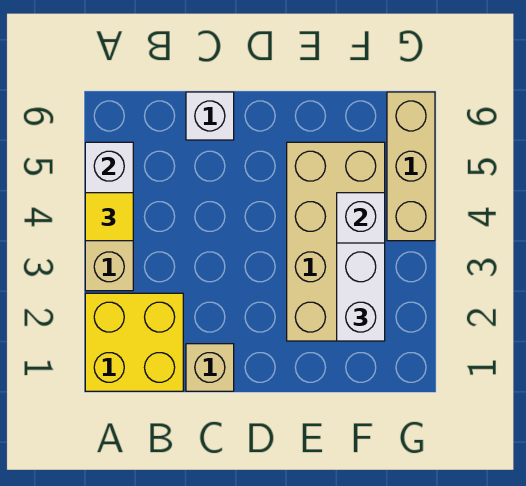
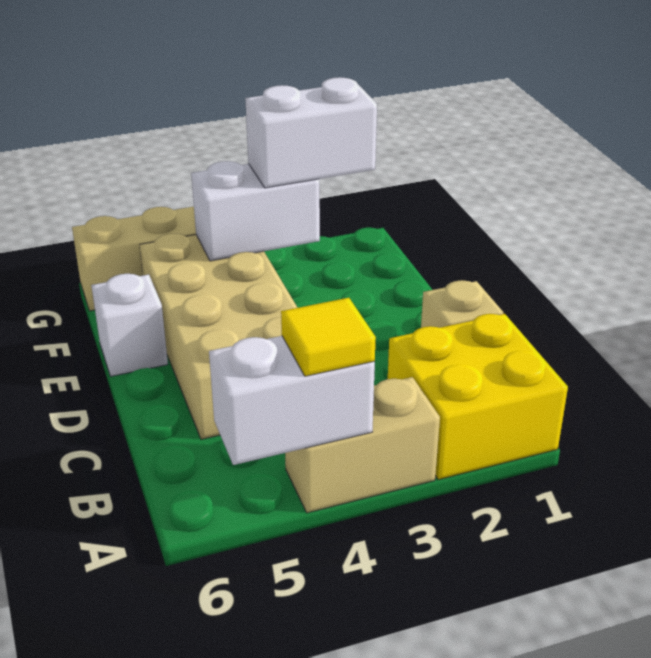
white brick C6 level 1 -> white brick E6 level 1
tan brick E2:F5 level 1 -> tan brick C4:F5 level 1

